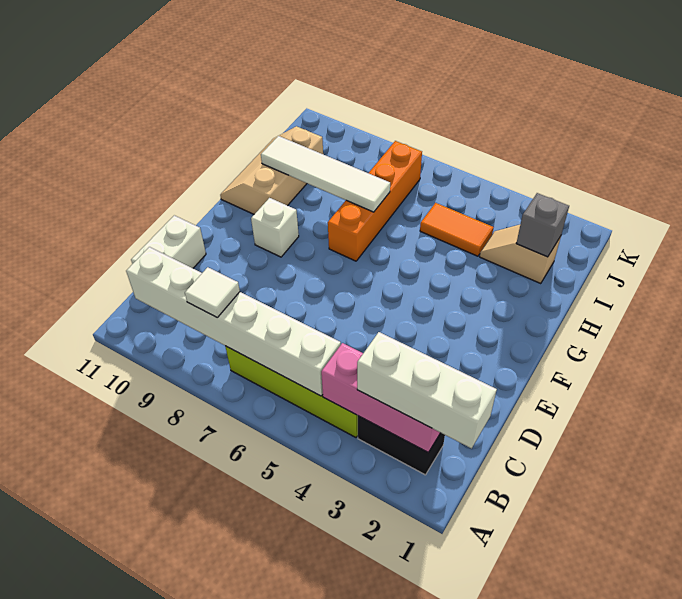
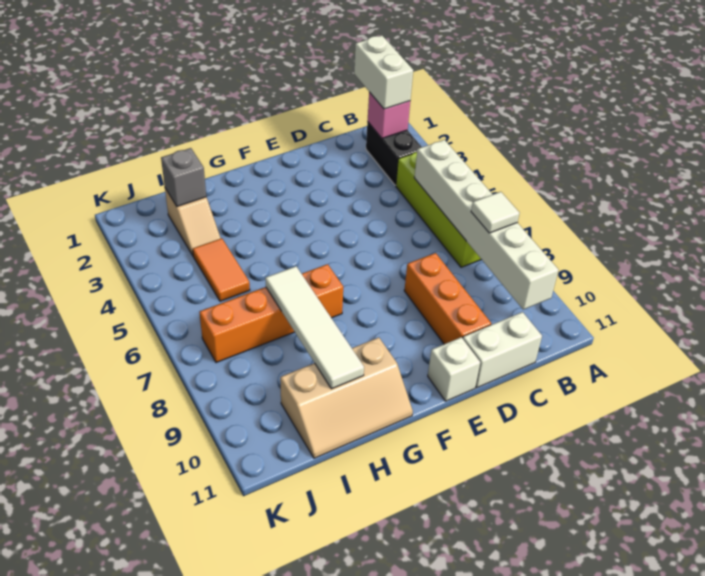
white brick B1:B3 level 3 -> white brick B1:B2 level 3
pink brick B2:B4 level 2 -> pink brick B2 level 2
none -> orange brick D8:D10 level 1
white brick F9 level 1 -> white brick E11 level 1

